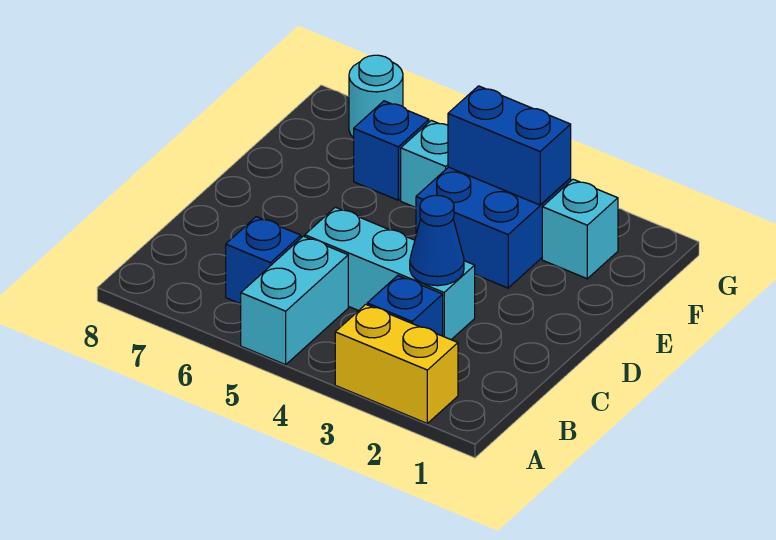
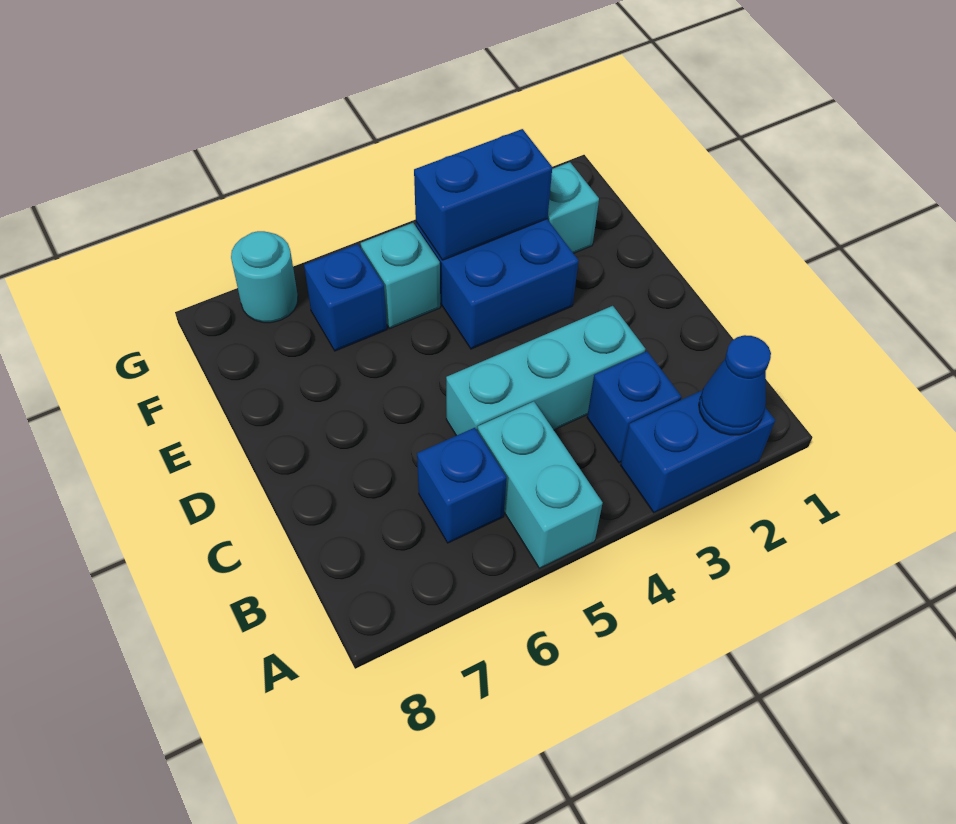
yellow brick A2:A3 level 1 -> blue brick A2:A3 level 1
blue cone C3 level 2 -> blue cone A2 level 2

